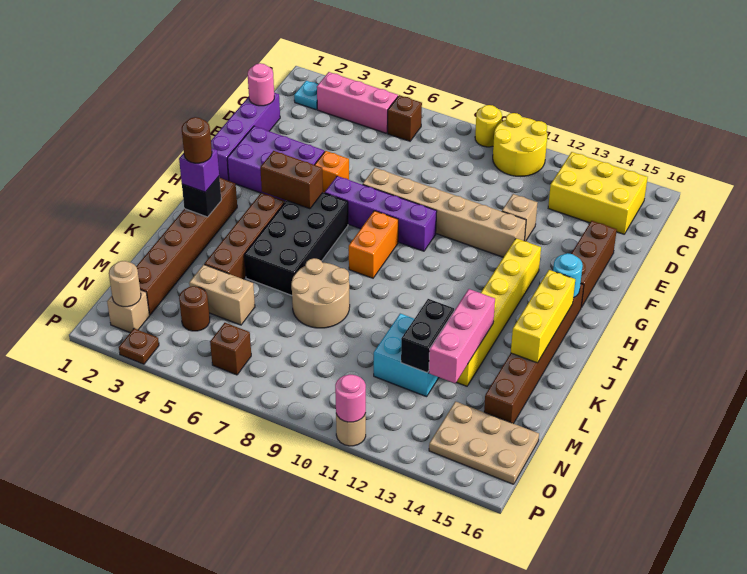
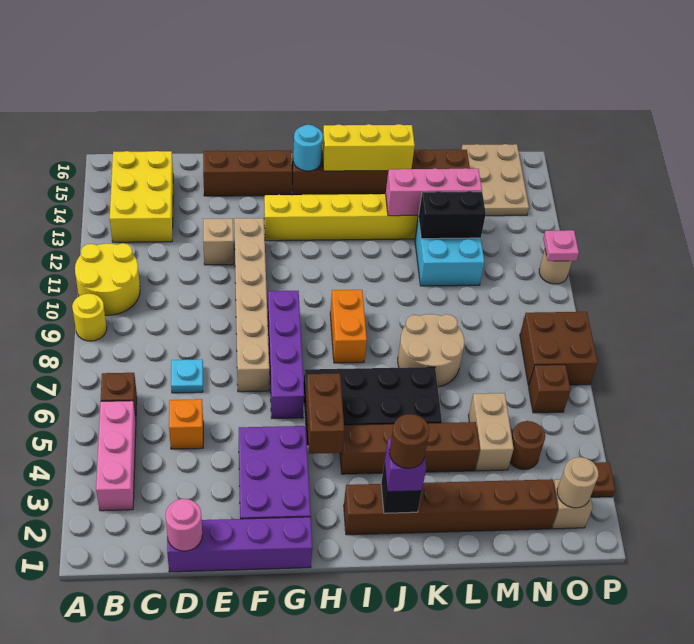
cyan plate B2 level 1 -> cyan plate D7 level 1
orange brick F5 level 1 -> orange brick D5 level 1
orange brick H8:I8 level 1 -> orange brick I8:I9 level 1
none -> brown brick O7:P8 level 1
pink round brick P11 level 2 -> pink plate P11 level 2

